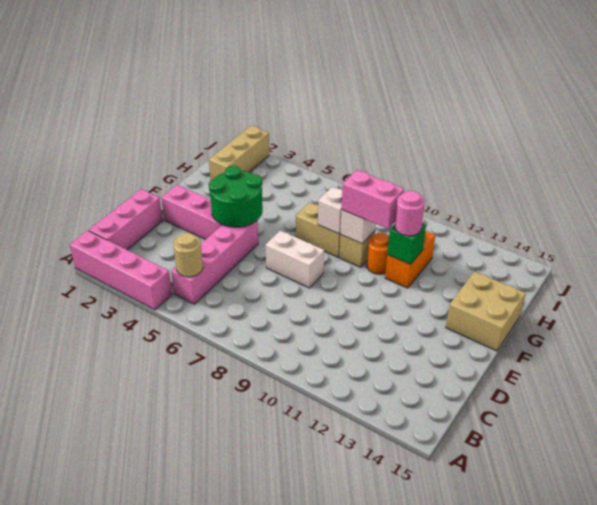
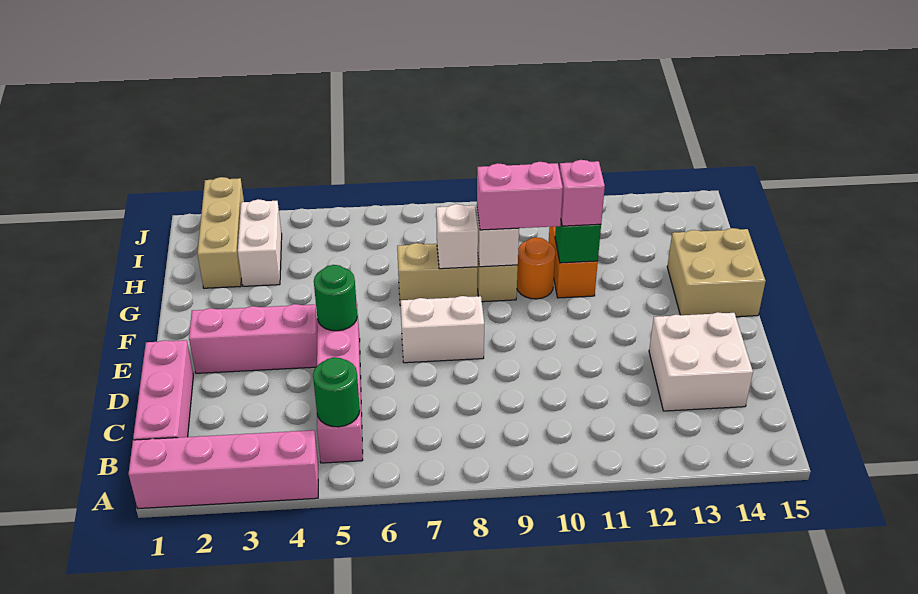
tan round brick B5 level 2 -> green round brick B5 level 2
none -> white brick C13:D14 level 1
green round brick E4:F5 level 2 -> green round brick E5 level 2
pink round brick G11 level 3 -> pink brick G11 level 3
none -> white brick H3:I3 level 1

